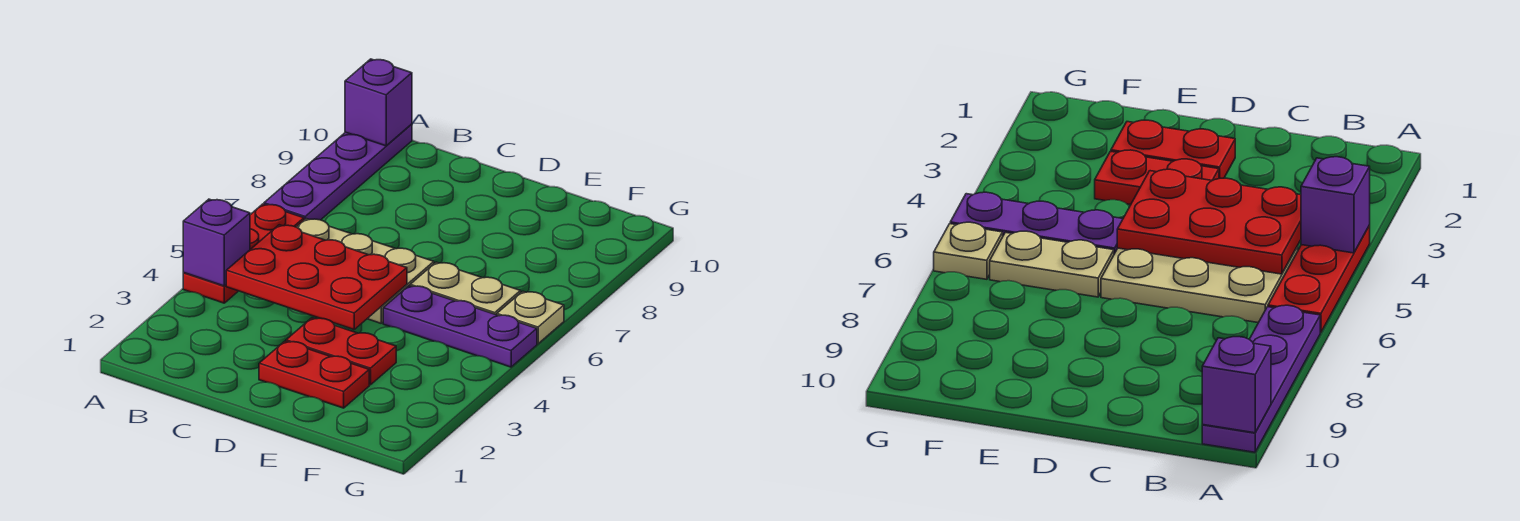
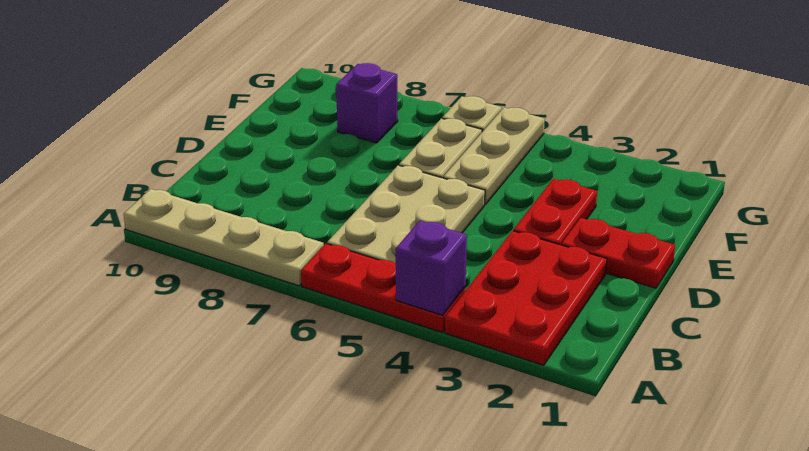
purple plate A7:A10 level 1 -> tan plate A7:A10 level 1
purple brick A10 level 2 -> purple brick F8 level 1
red plate B4:D5 level 2 -> red plate A2:C3 level 1
red plate D2:E2 level 1 -> red plate D1:D2 level 1
purple plate E5:G5 level 1 -> tan plate E5:G5 level 1

